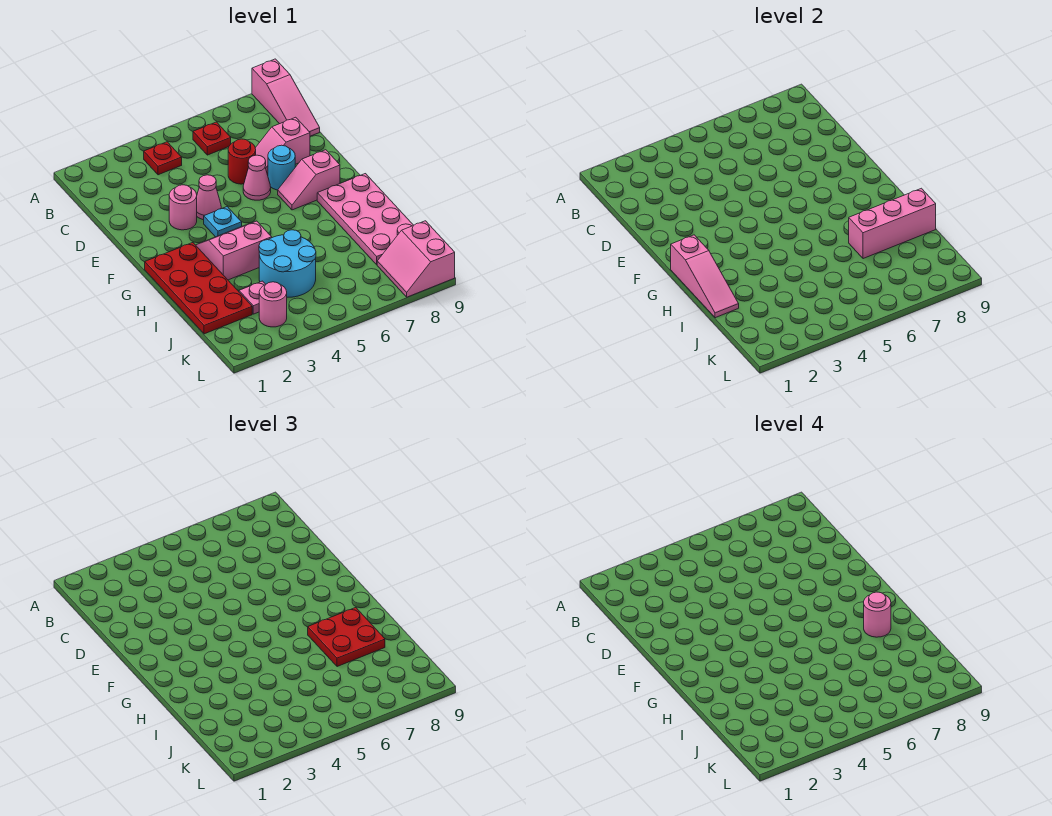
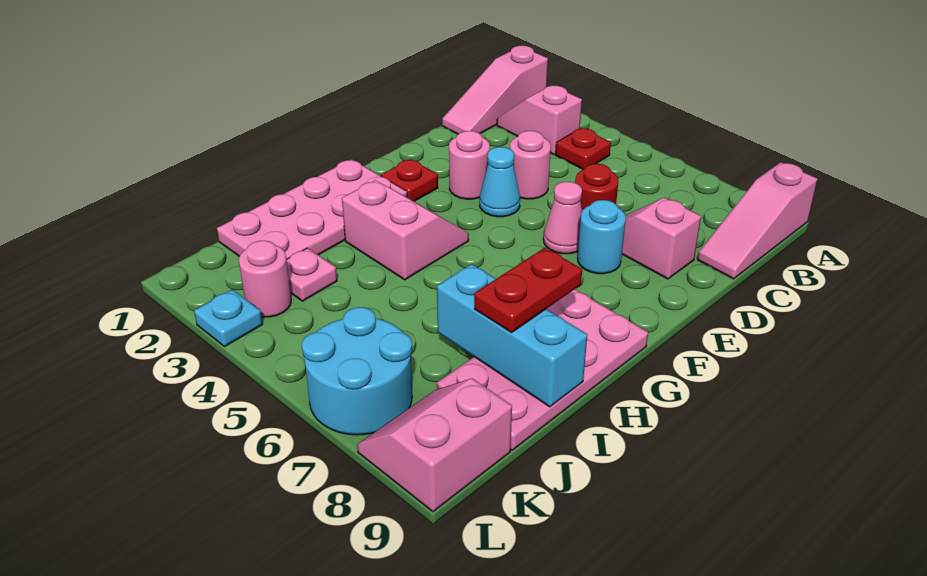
red plate B6 level 1 -> red plate F2 level 1
pink cone E4 level 1 -> cyan cone E4 level 1
cyan plate F4 level 1 -> cyan plate L3 level 1
pink slope F7:F8 level 1 top 8 -> pink slope B2:B3 level 1 top 3
red plate G1:J2 level 1 -> pink plate G1:J2 level 1
pink slope G1:I1 level 2 top G -> pink slope A1:C1 level 1 top A
red plate H7:I8 level 3 -> red plate H8:I8 level 3
pink round brick H8 level 4 -> pink round brick D4 level 1
cyan round brick I4:J5 level 1 -> cyan round brick K6:L7 level 1
pink brick I7:I9 level 2 -> cyan brick I7:I9 level 2

